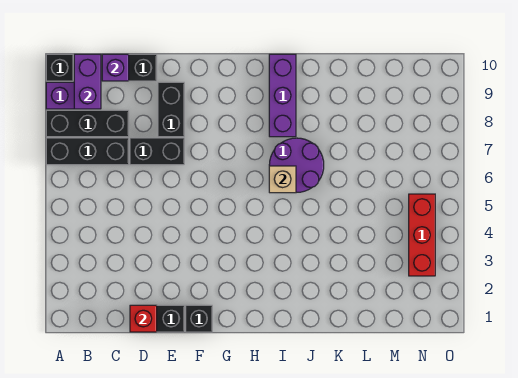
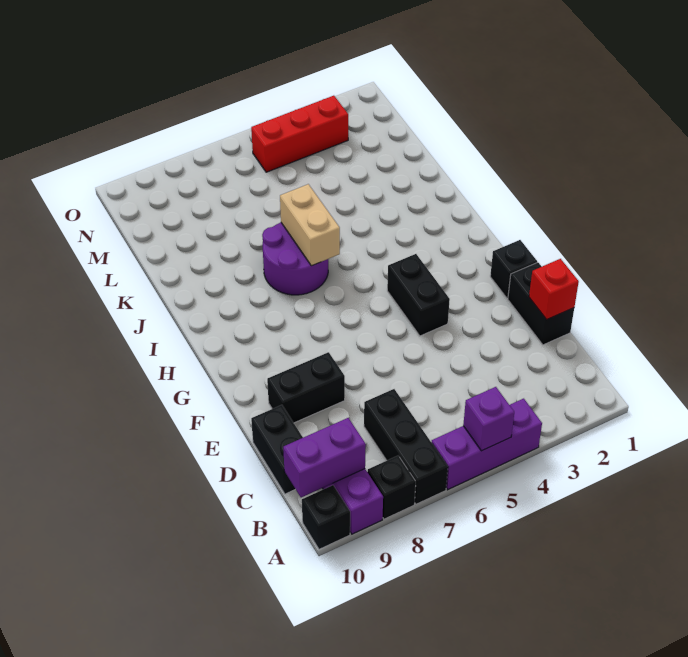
black brick A8:C8 level 1 -> black brick A8 level 1
purple brick C10 level 2 -> purple brick A5 level 2
black brick D7:E7 level 1 -> black brick F4:G4 level 1
tan brick I6 level 2 -> tan brick I6:J6 level 2
purple brick I8:I10 level 1 -> purple brick A4:A6 level 1

